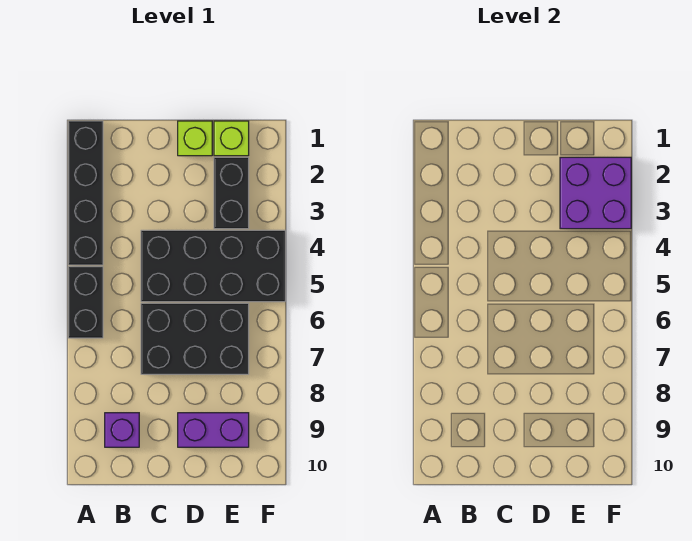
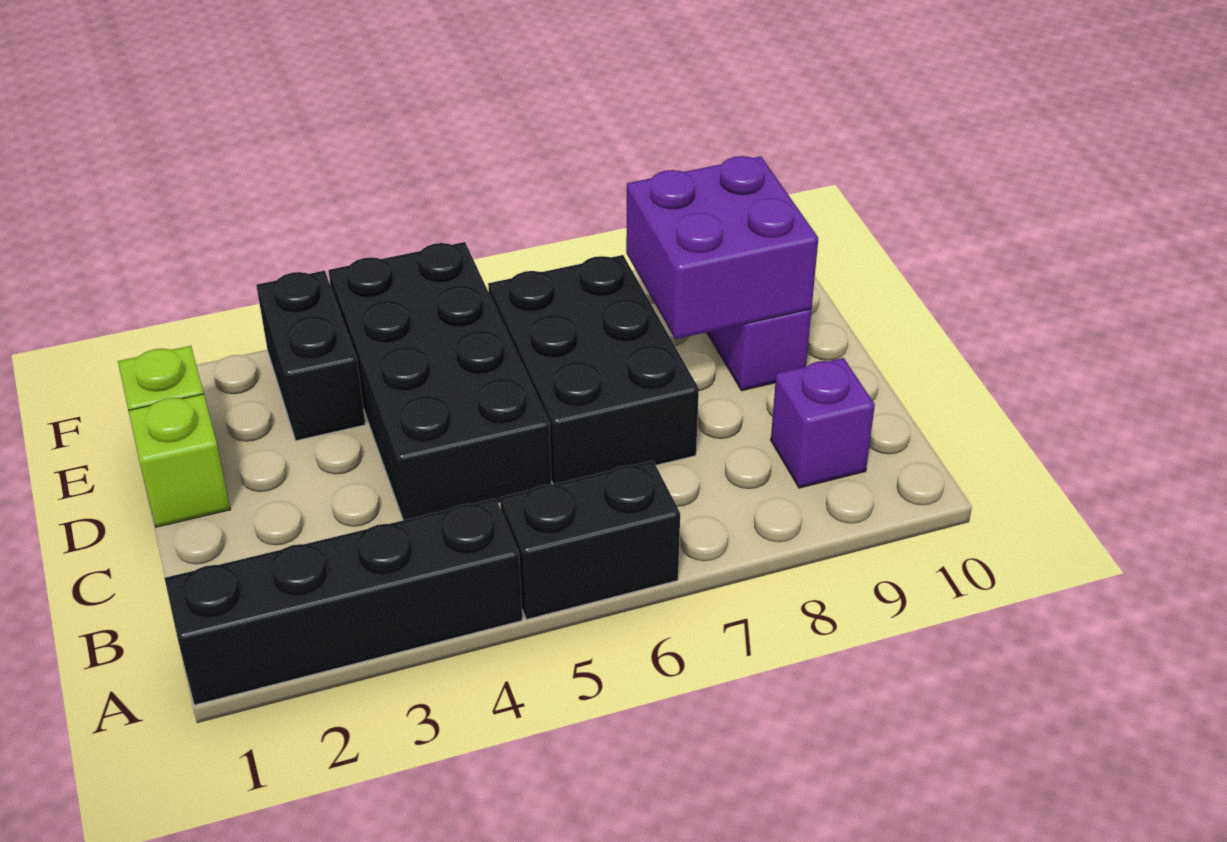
black brick E2:E3 level 1 -> black brick E3:F3 level 1
purple brick E2:F3 level 2 -> purple brick D8:E9 level 2

